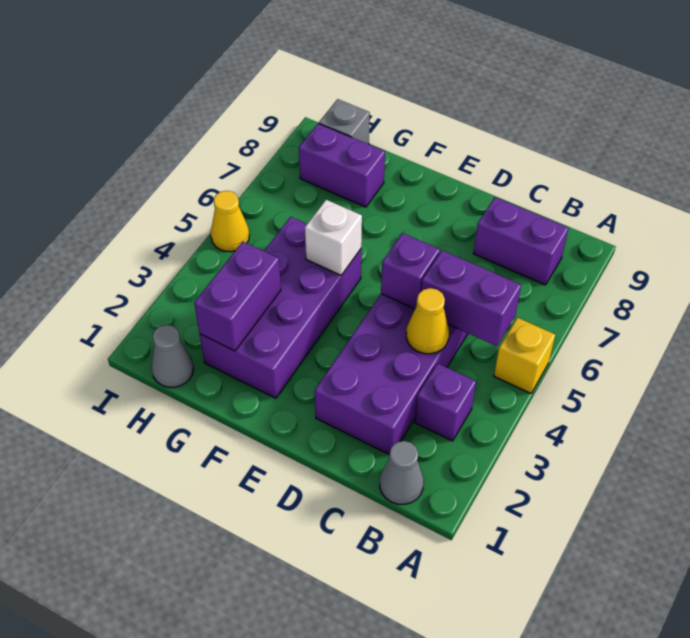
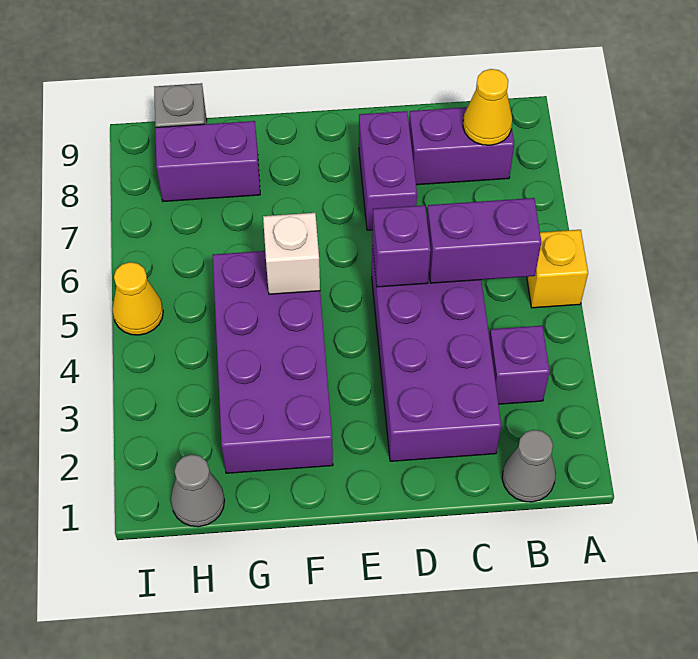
yellow cone C4 level 2 -> yellow cone B8 level 2
purple brick G2:G3 level 2 -> purple brick D7:D8 level 1

